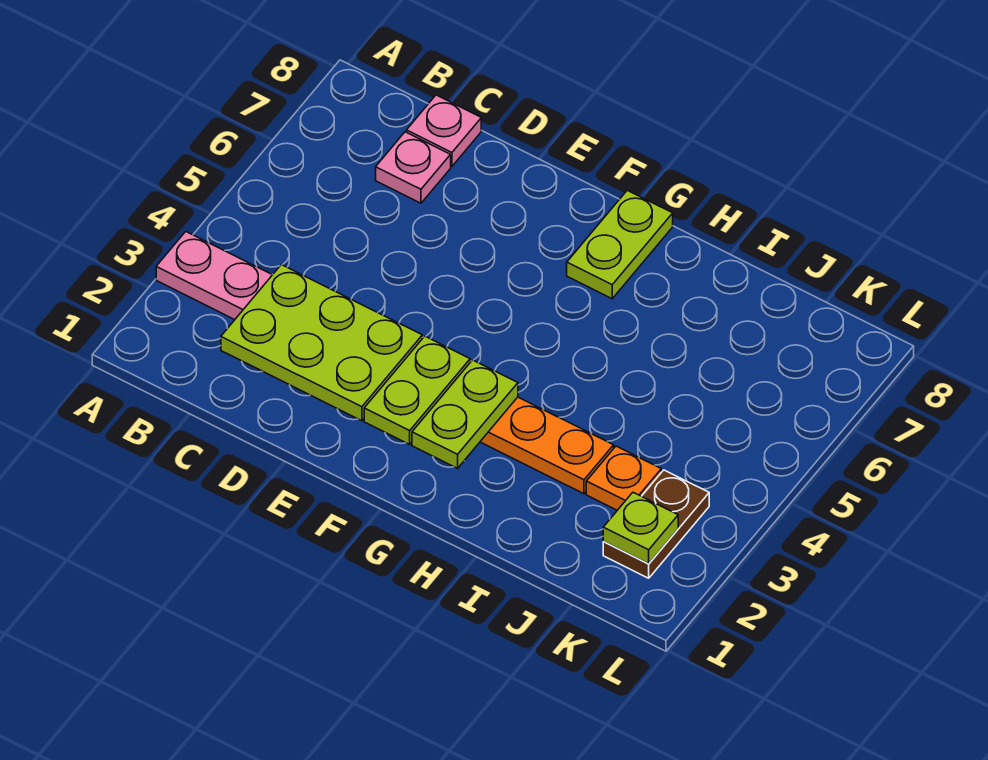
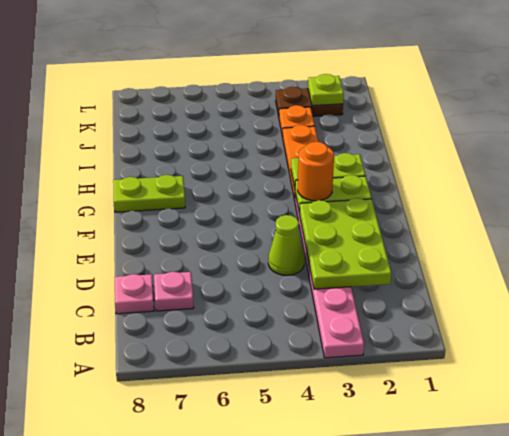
none -> lime cone D4 level 1
none -> orange round brick F3 level 3

